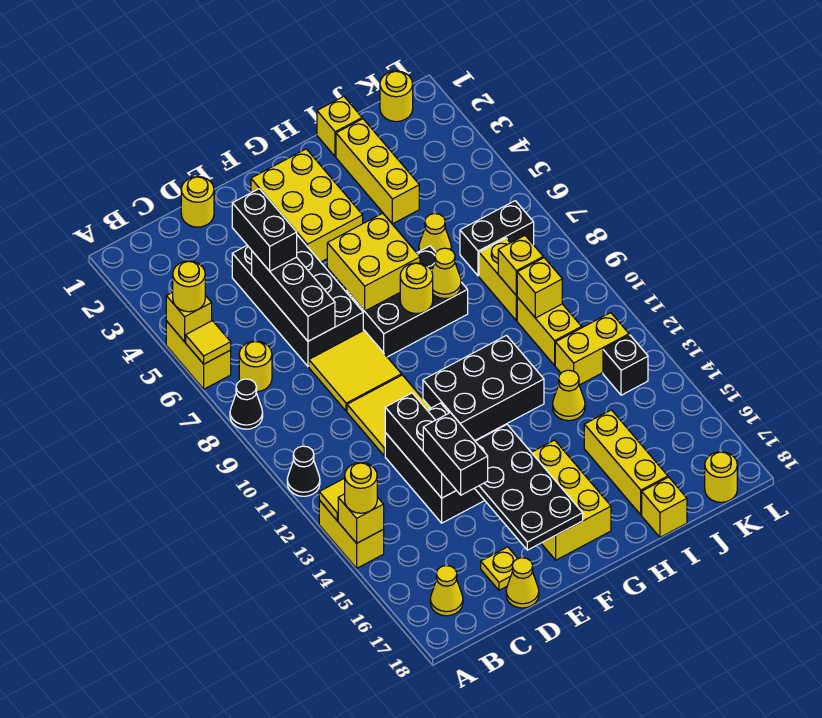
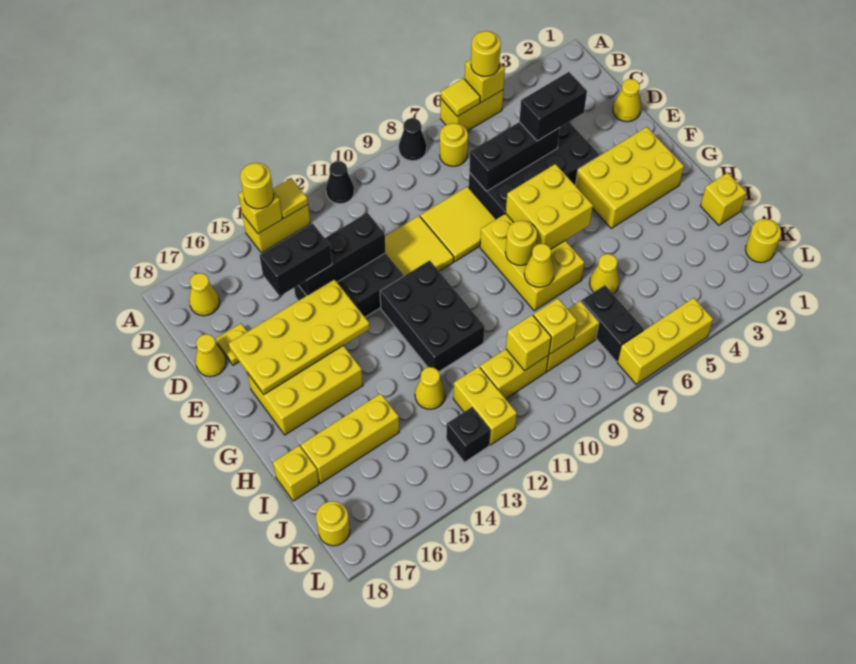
yellow round brick D1 level 1 -> yellow cone D1 level 1
black plate E14:F17 level 2 -> yellow plate E14:F17 level 2
black brick F7:H8 level 1 -> yellow brick F7:H8 level 1
yellow brick I2:I4 level 1 -> yellow brick L5:L7 level 1

